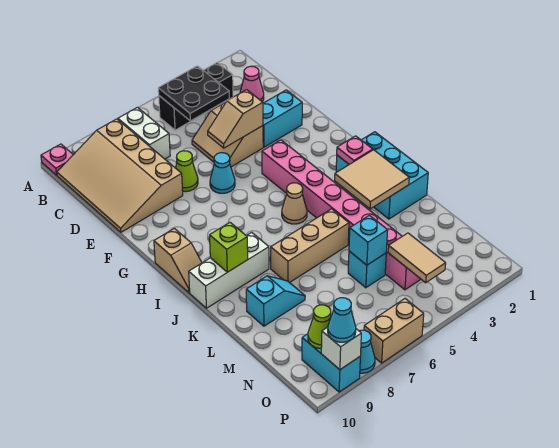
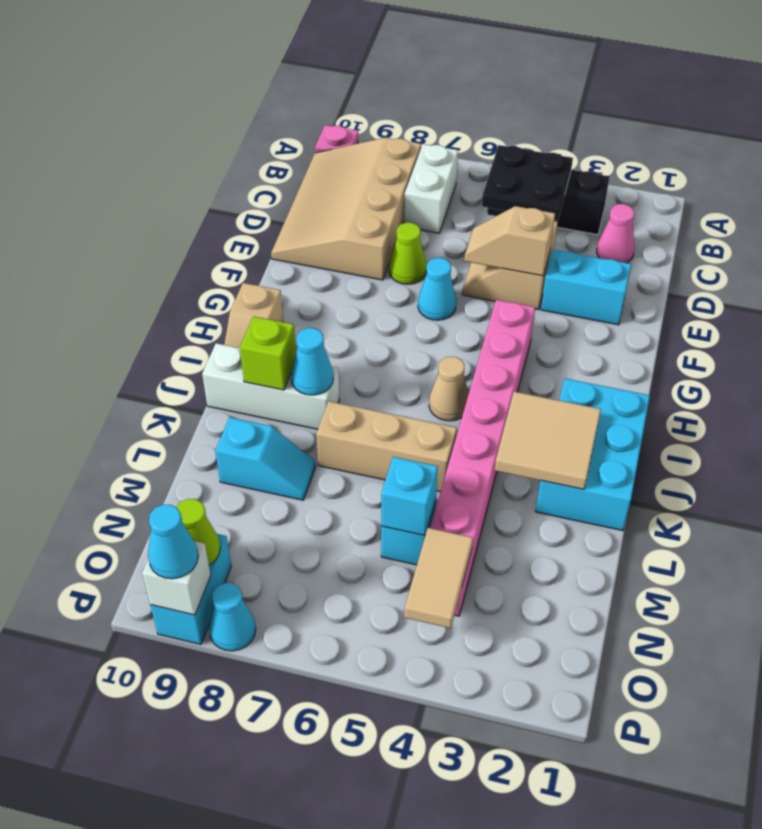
pink plate I2 level 2 -> none
none -> cyan cone J8 level 2
tan brick P6:P7 level 1 -> none

